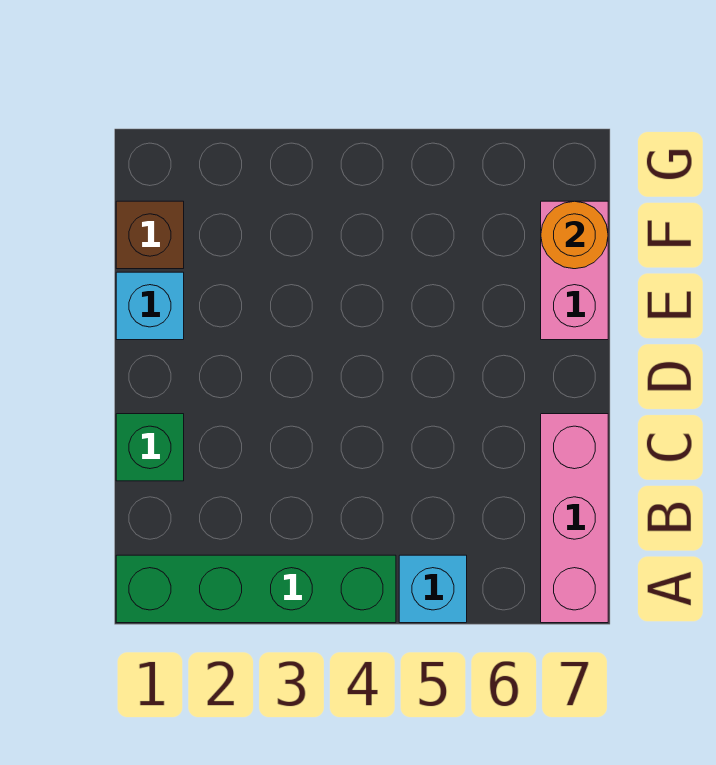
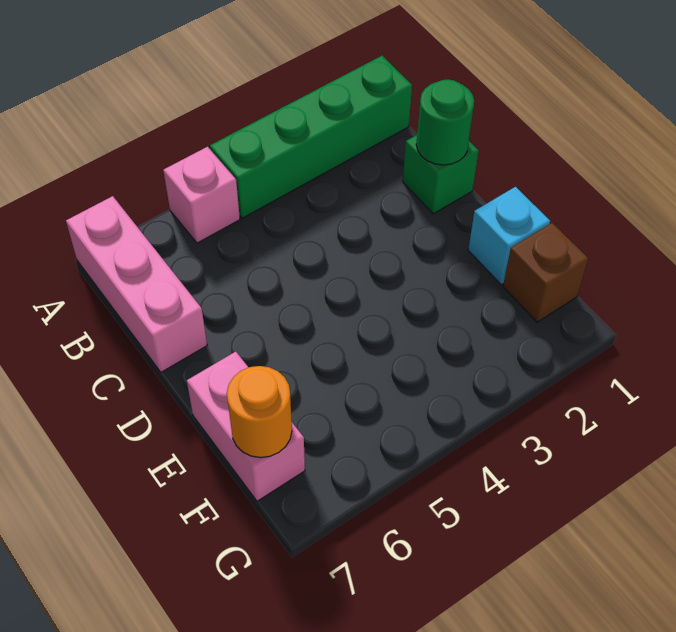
cyan brick A5 level 1 -> pink brick A5 level 1
none -> green round brick C1 level 2

